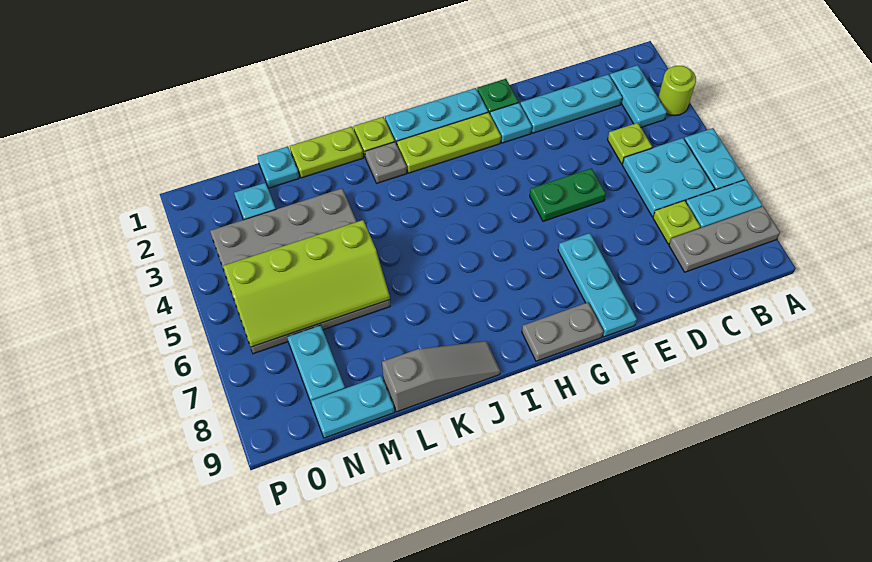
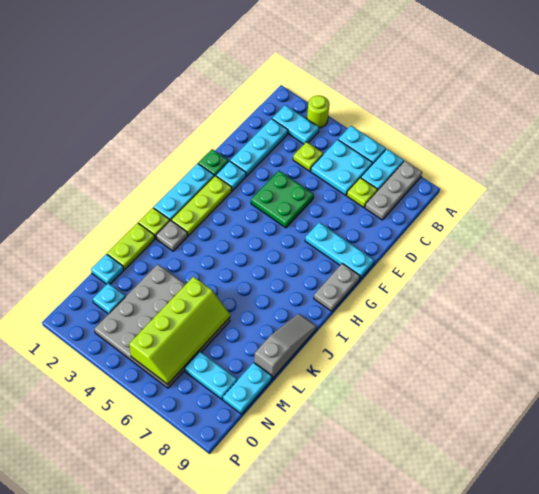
green plate E5:F5 level 1 -> green plate E4:F5 level 1

